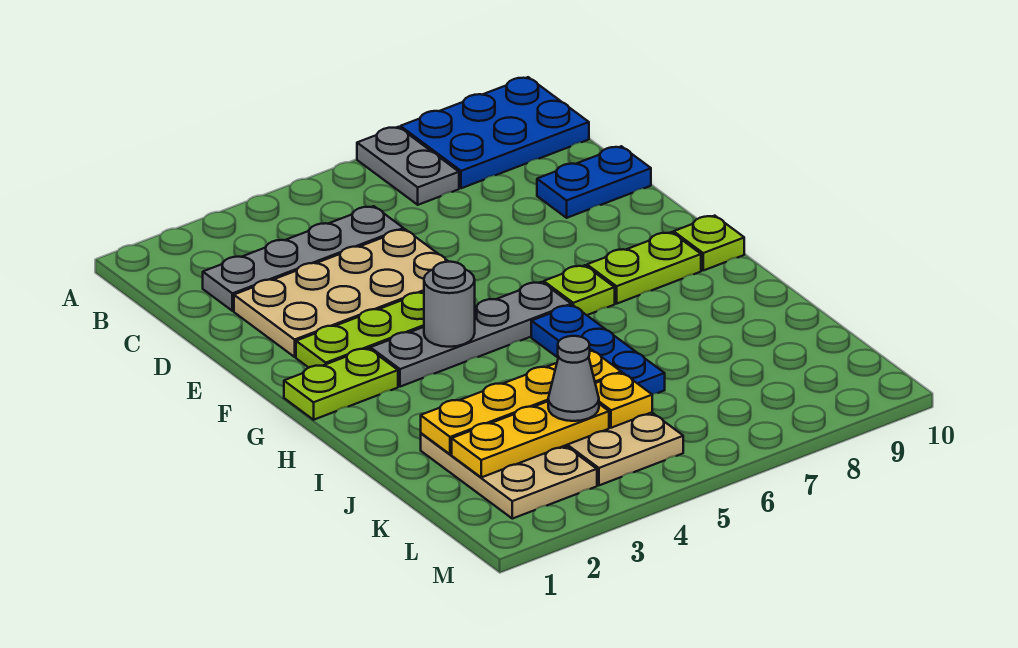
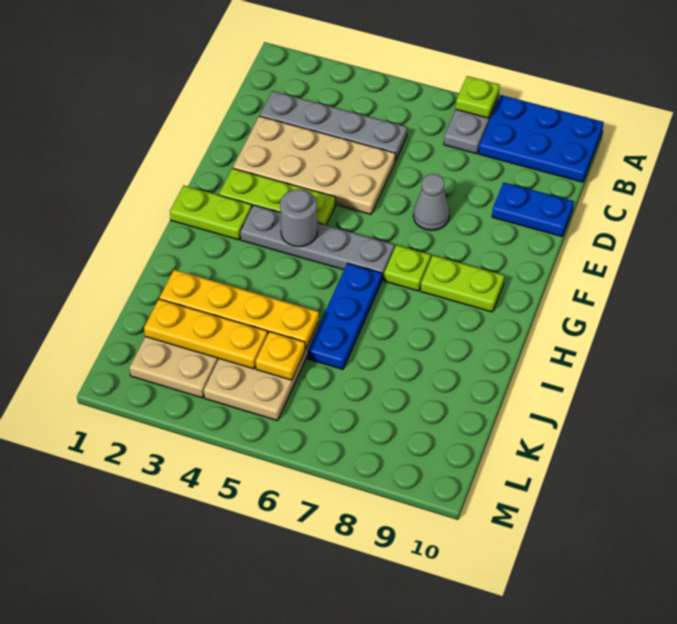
lime plate G10 level 1 -> lime plate A7 level 2
grey cone K4 level 3 -> grey cone E7 level 1

